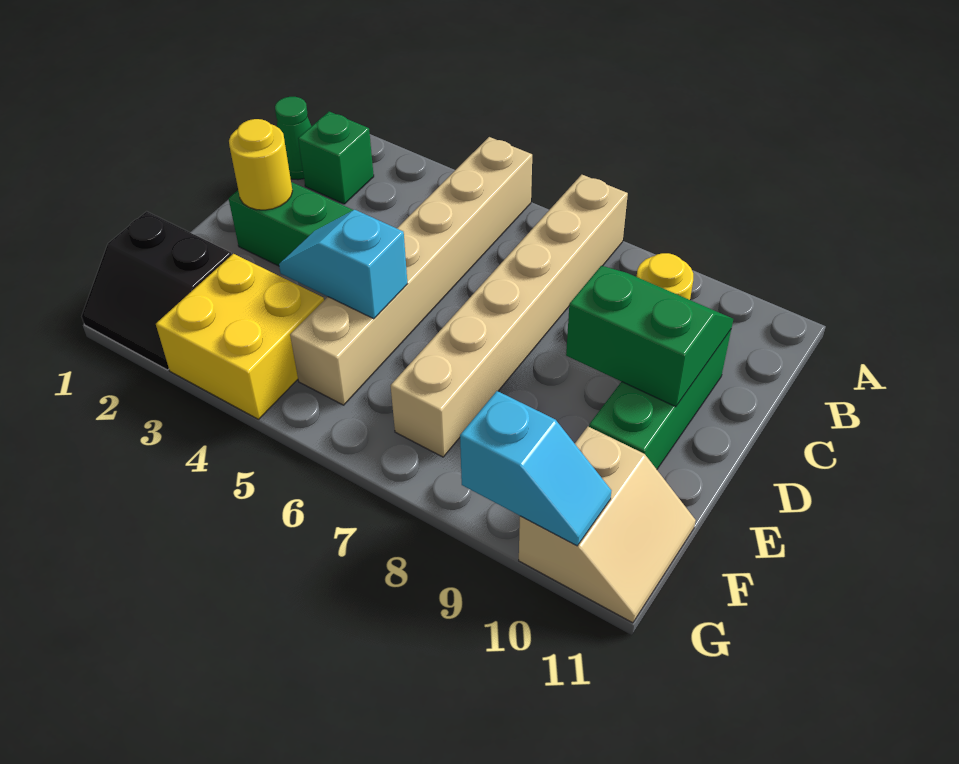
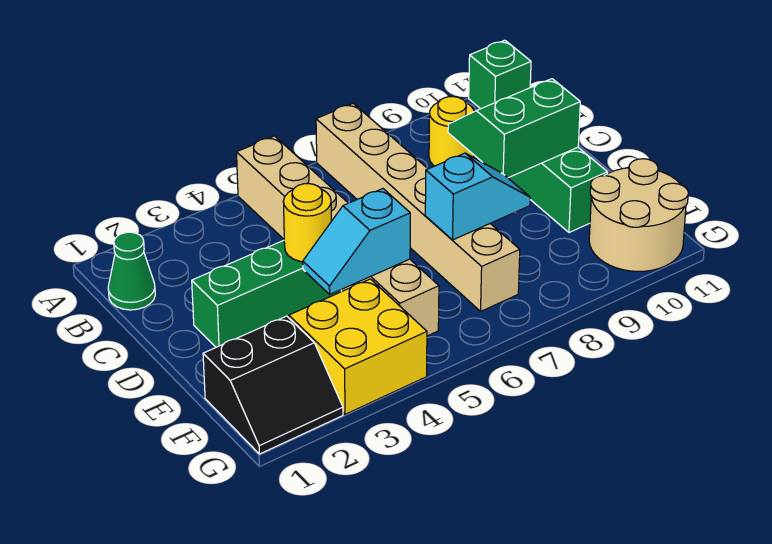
green brick B2 level 1 -> green brick A11 level 1
yellow round brick D2 level 2 -> yellow round brick D4 level 2
tan slope F10:G11 level 1 top 10 -> tan round brick F10:G11 level 1
cyan slope G9:G10 level 2 top 9 -> cyan slope E7:E8 level 2 top 7

